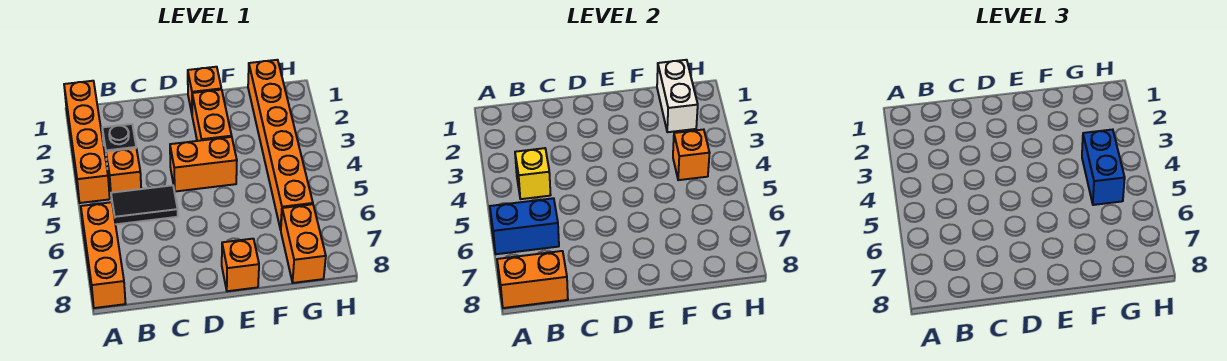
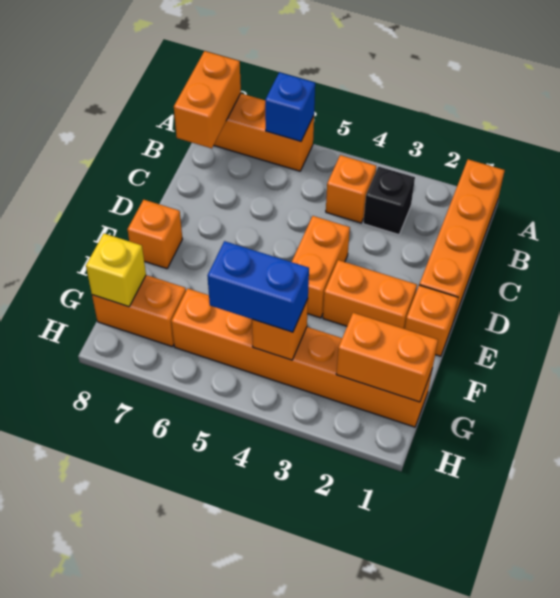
orange brick A1:A4 level 1 -> orange brick A1:D1 level 1
blue brick A6:B6 level 2 -> blue brick A6 level 2
yellow brick B4 level 2 -> yellow brick G8 level 2
black tile B5:C5 level 1 -> none
white brick G1:G2 level 2 -> orange brick G1:G2 level 2

